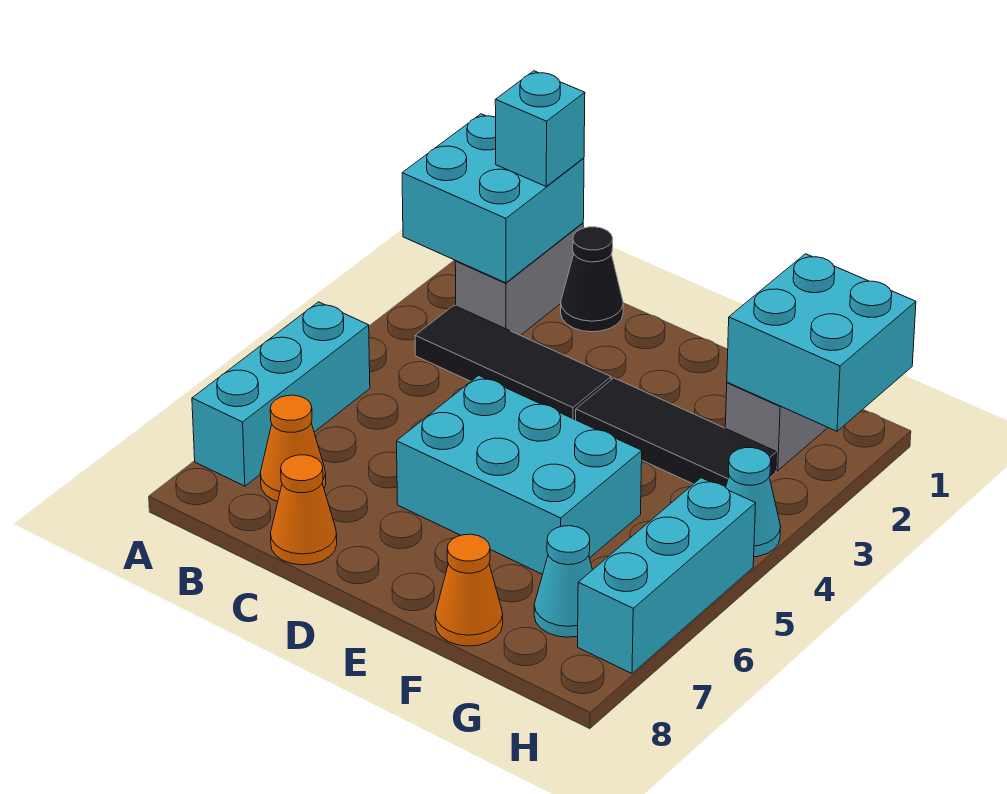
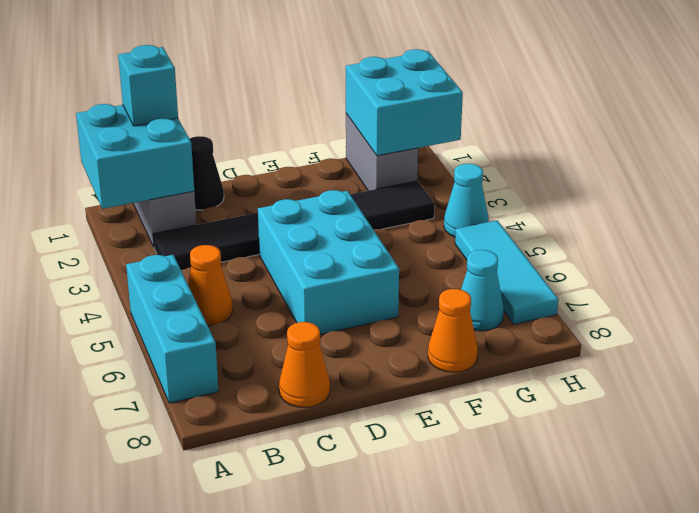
orange cone B7 level 1 -> orange cone B5 level 1
cyan brick D5:F6 level 1 -> cyan brick D4:E6 level 1
cyan brick H5:H7 level 1 -> cyan tile H5:H7 level 1

